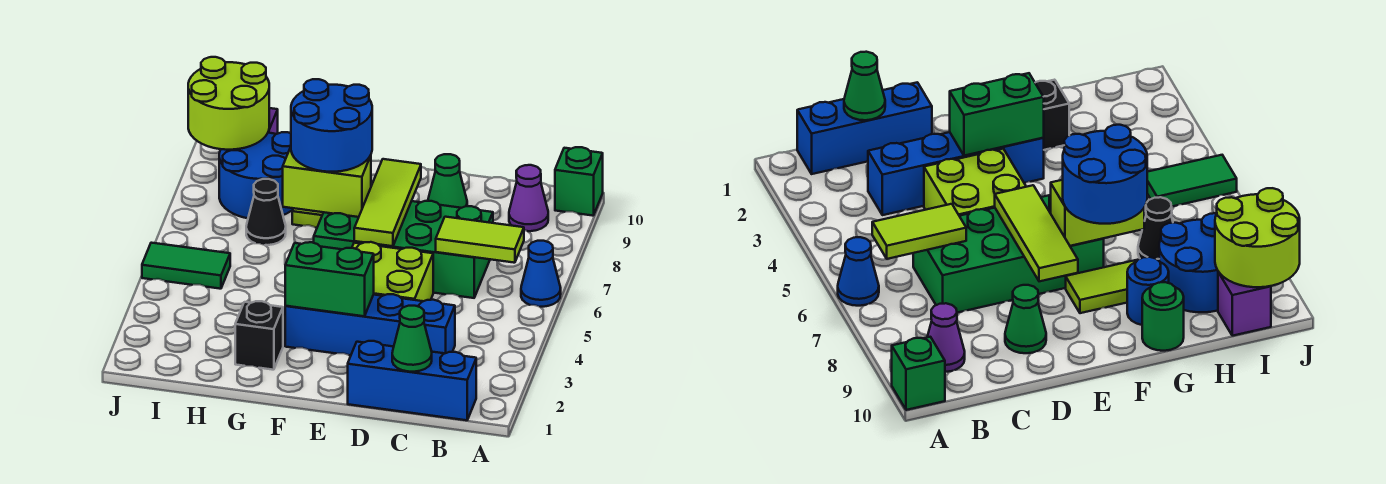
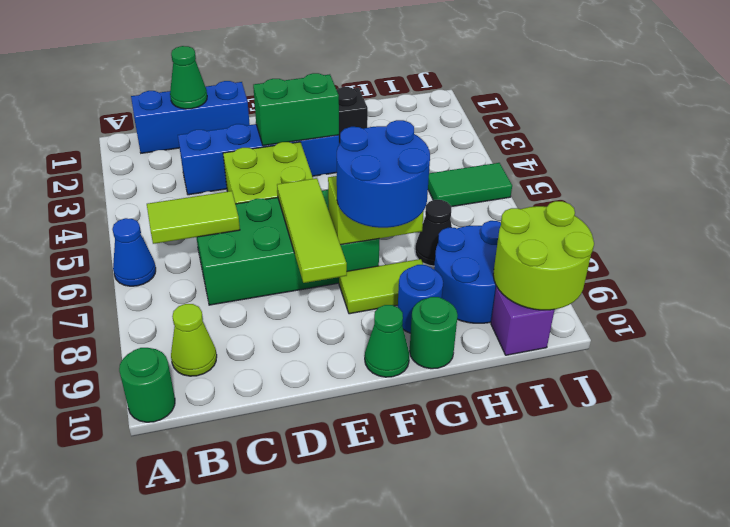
green brick A10 level 1 -> green round brick A10 level 1
purple cone B9 level 1 -> lime cone B9 level 1
green cone D9 level 1 -> green cone F10 level 1

